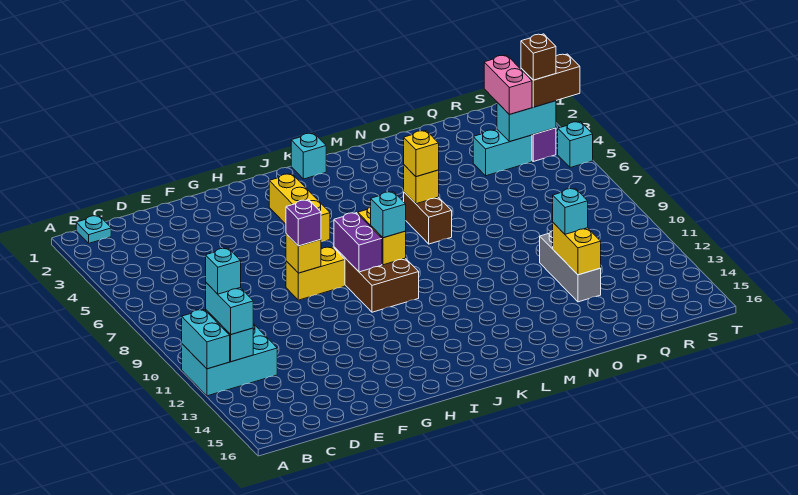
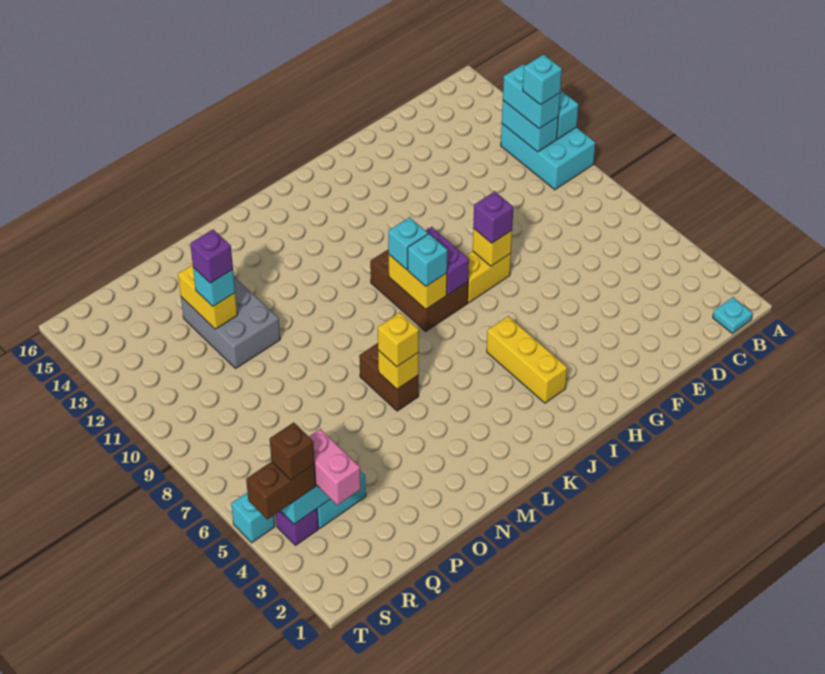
cyan brick A11:C12 level 1 -> cyan brick A10:B12 level 1
cyan brick K1 level 1 -> cyan brick J8 level 3
grey brick P11:P13 level 1 -> grey brick O11:P13 level 1
none -> purple brick P12 level 4

